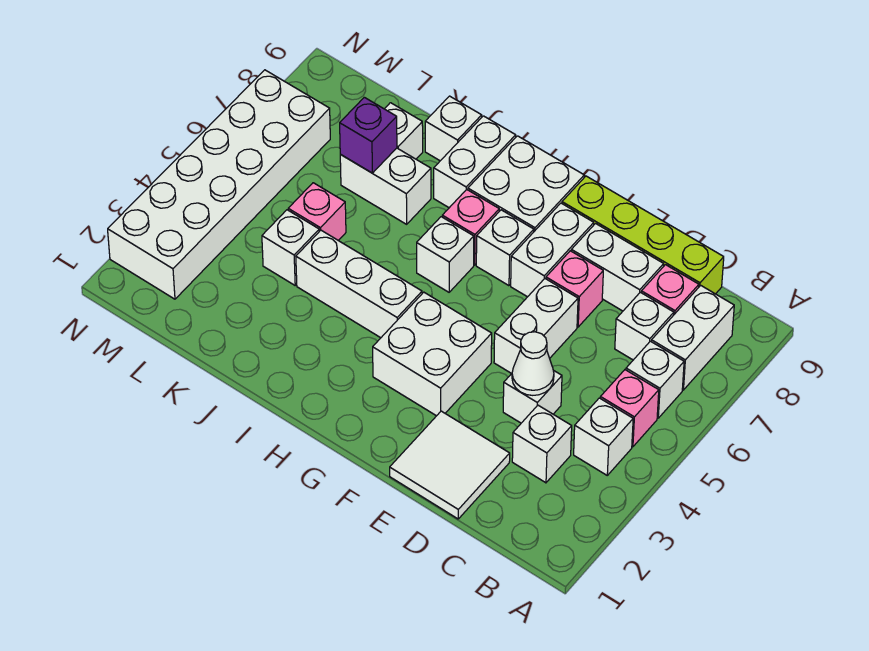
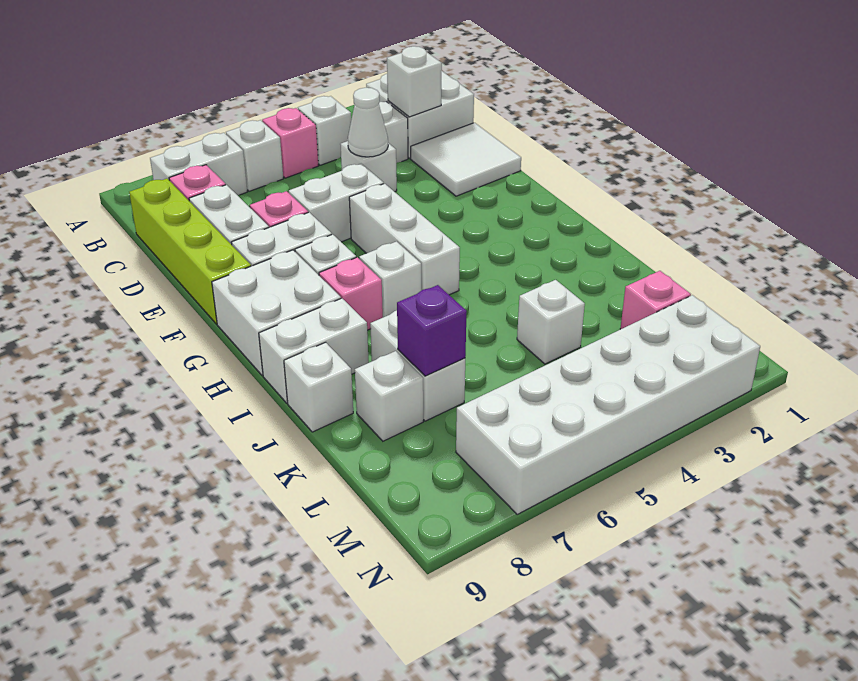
white brick C7 level 1 -> white brick C2 level 2
white brick F3:G4 level 1 -> white brick B1:C2 level 1
white brick H4:J4 level 1 -> white brick F5:H5 level 1
pink brick K5 level 1 -> pink brick L2 level 1

